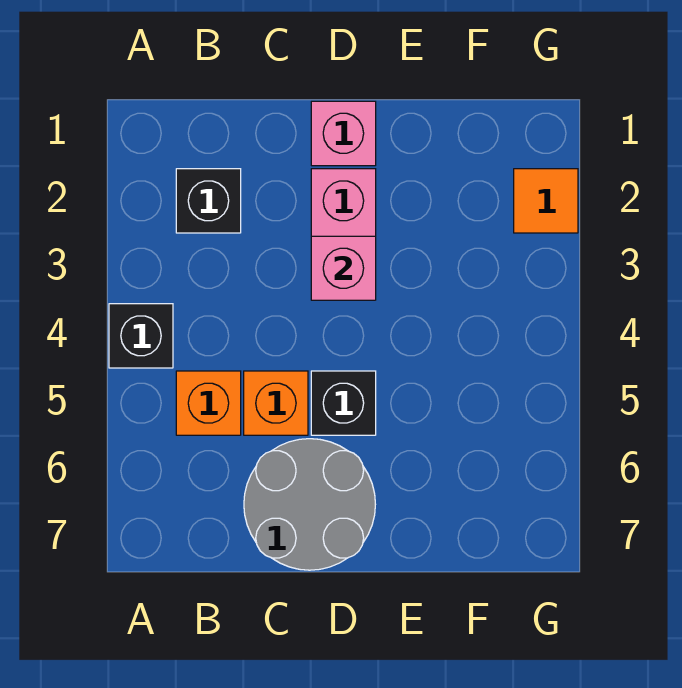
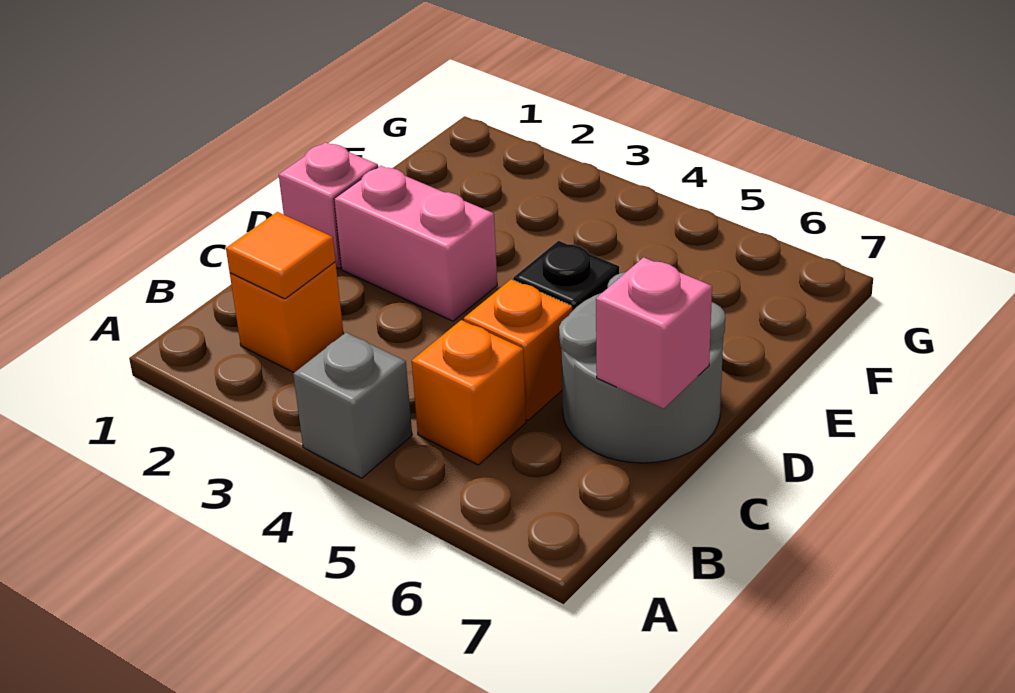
black brick A4 level 1 -> grey brick A4 level 1
black brick B2 level 1 -> orange brick B2 level 1
pink brick D3 level 2 -> pink brick C7 level 2
orange tile G2 level 1 -> orange tile B2 level 2

